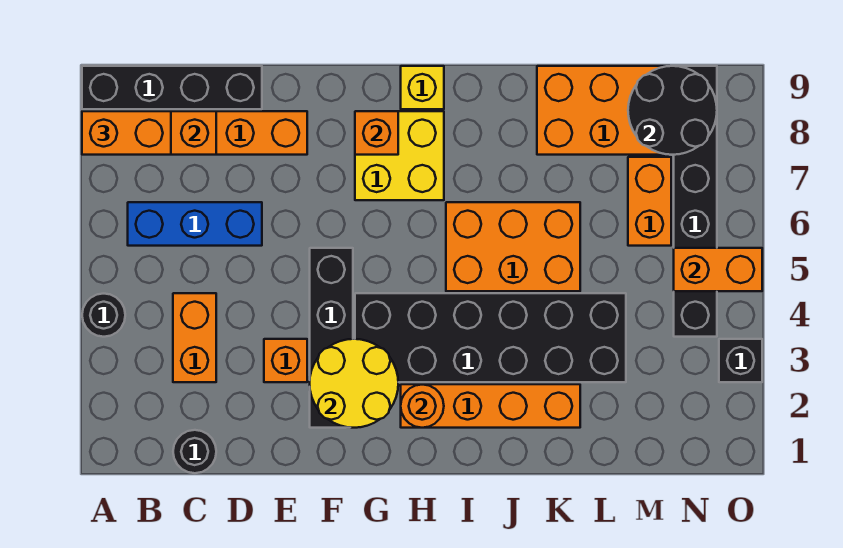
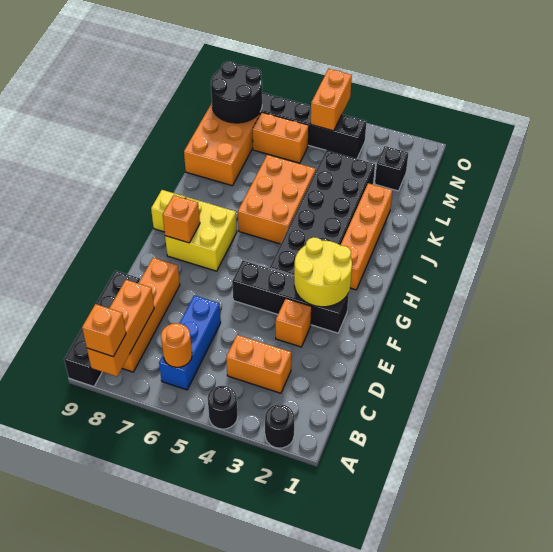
orange brick A8:B8 level 3 -> orange brick A8 level 3
black round brick C1 level 1 -> black round brick A2 level 1
orange round brick H2 level 2 -> orange round brick B6 level 2
black brick O3 level 1 -> black brick M2 level 1

